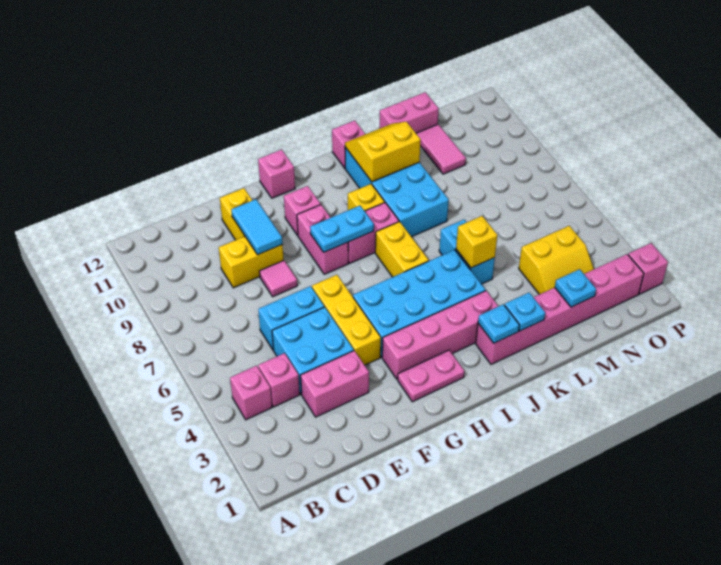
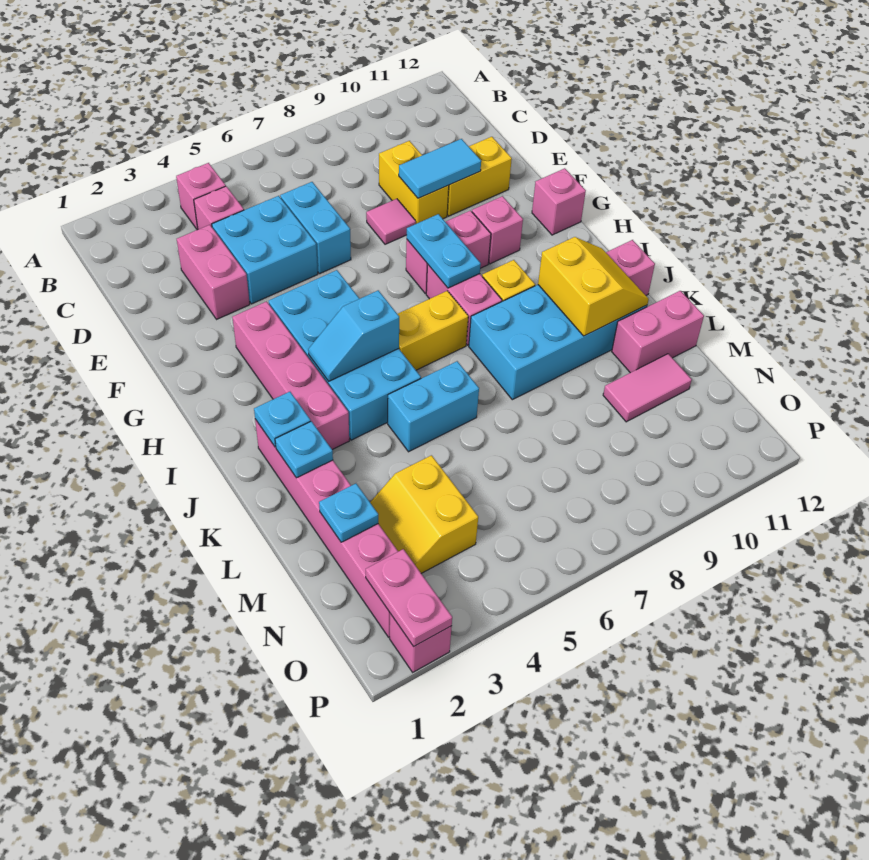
yellow brick F4:F6 level 1 -> none
pink plate G2:H2 level 1 -> pink plate O2:P2 level 2
none -> cyan slope I4:I5 level 2 top 5
yellow brick K5 level 2 -> none
pink brick L12:M12 level 1 -> pink brick L11:L12 level 1

